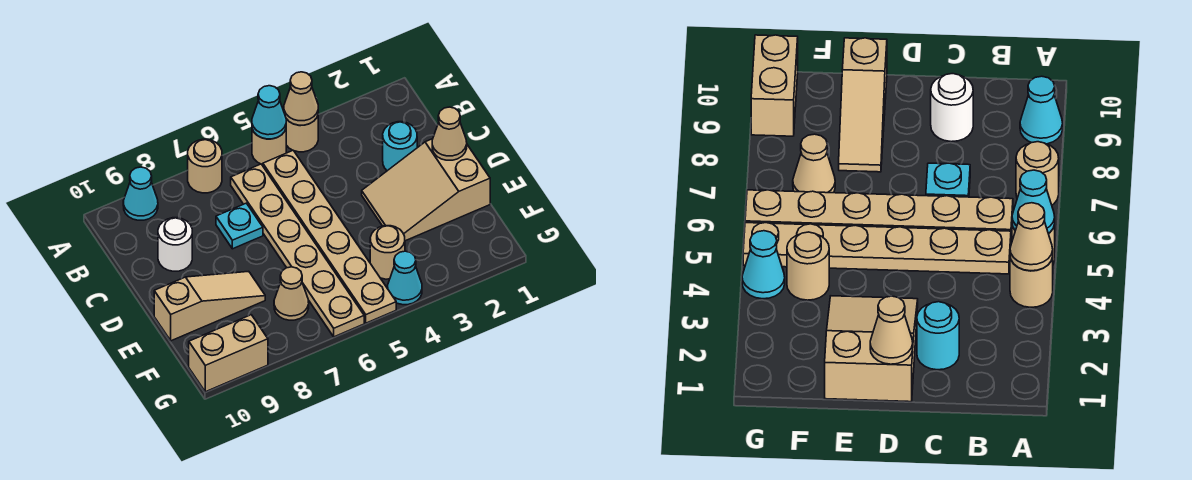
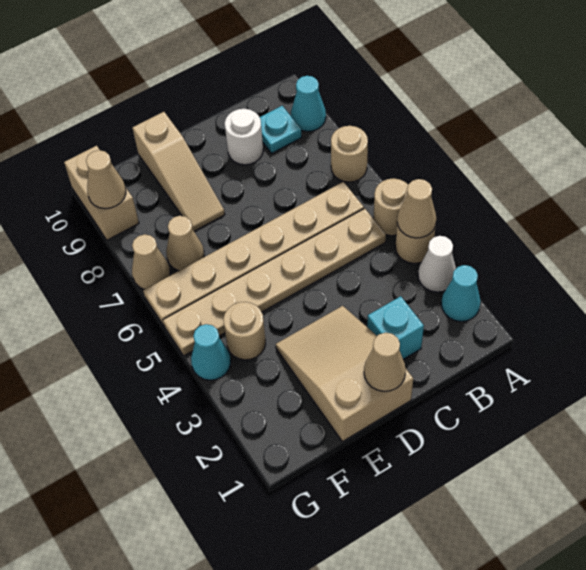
none -> white cone A3 level 1
cyan cone A5 level 2 -> cyan cone A2 level 1
cyan round brick C2 level 1 -> cyan brick C2 level 1
cyan plate C7 level 1 -> cyan plate B9 level 1
none -> tan cone G7 level 1
none -> tan cone G9 level 2

